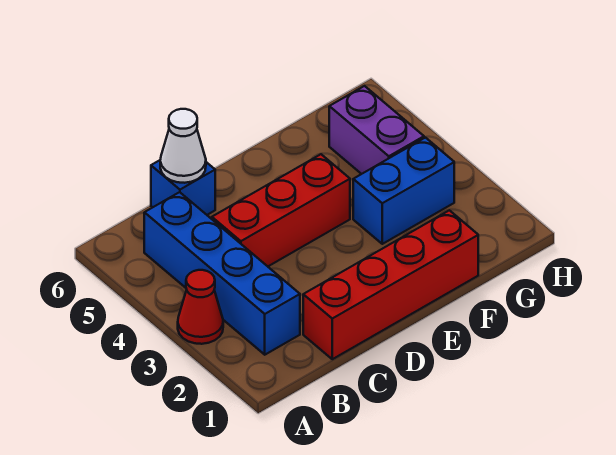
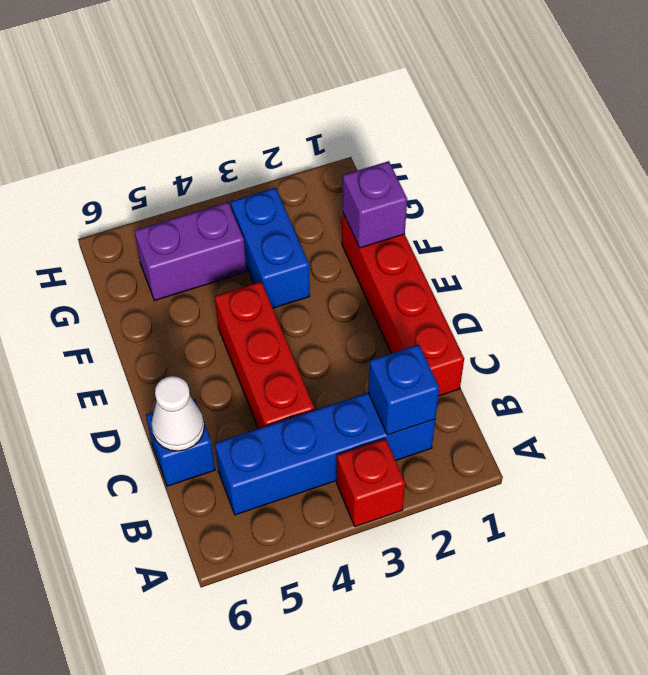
red cone A3 level 1 -> red brick A3 level 1
none -> blue brick B2 level 2
none -> purple brick F1 level 2

